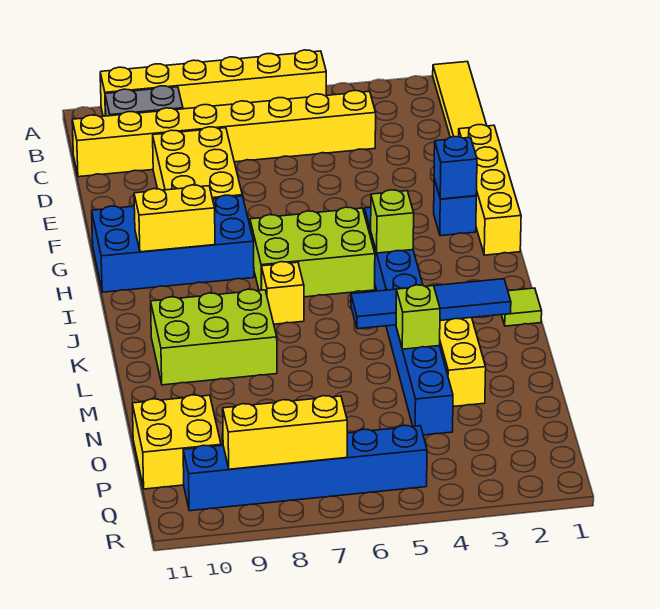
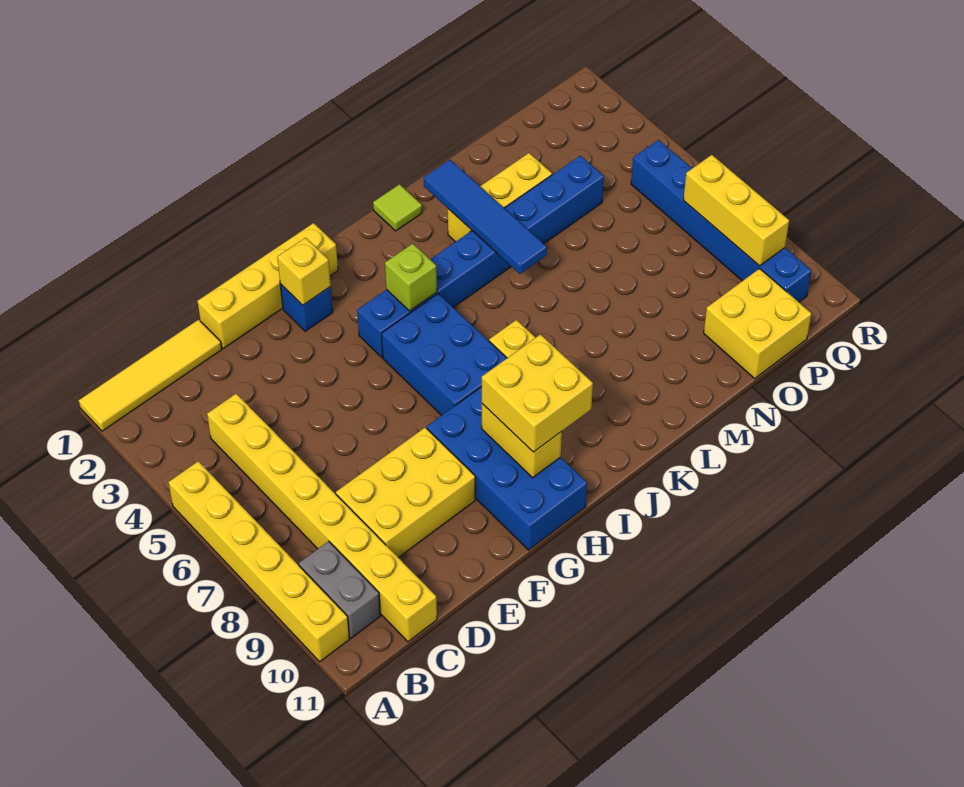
blue brick G2 level 2 -> yellow brick G2 level 2
lime brick H5:I7 level 1 -> blue brick H5:I7 level 1
none -> yellow brick H9:I10 level 3
lime brick K8:L10 level 1 -> none
lime brick M4 level 2 -> none

